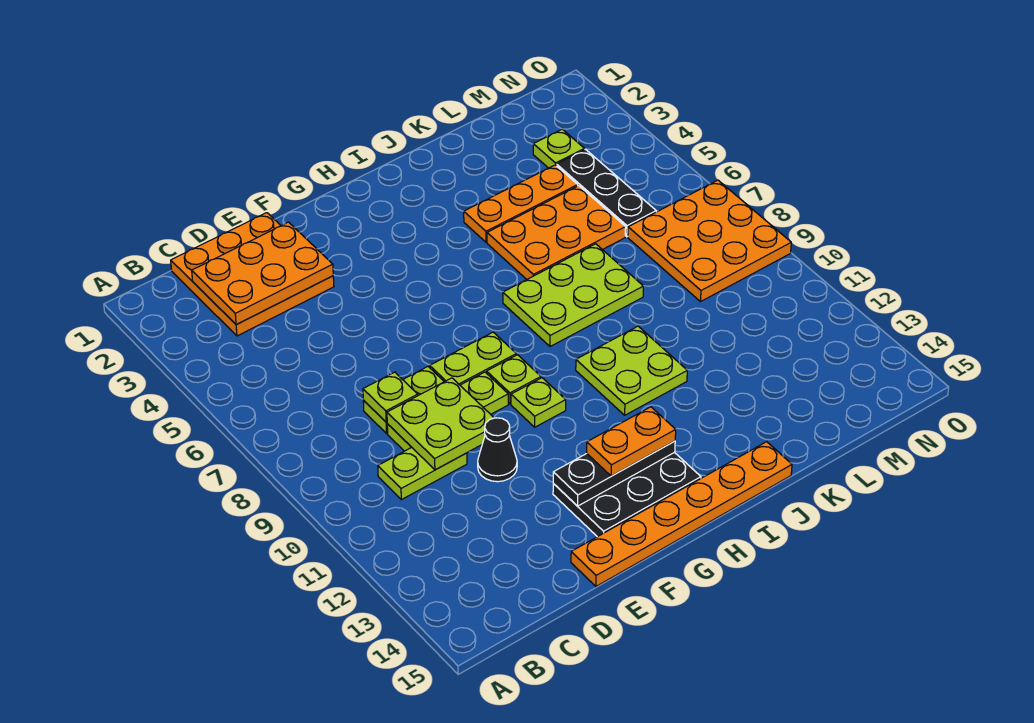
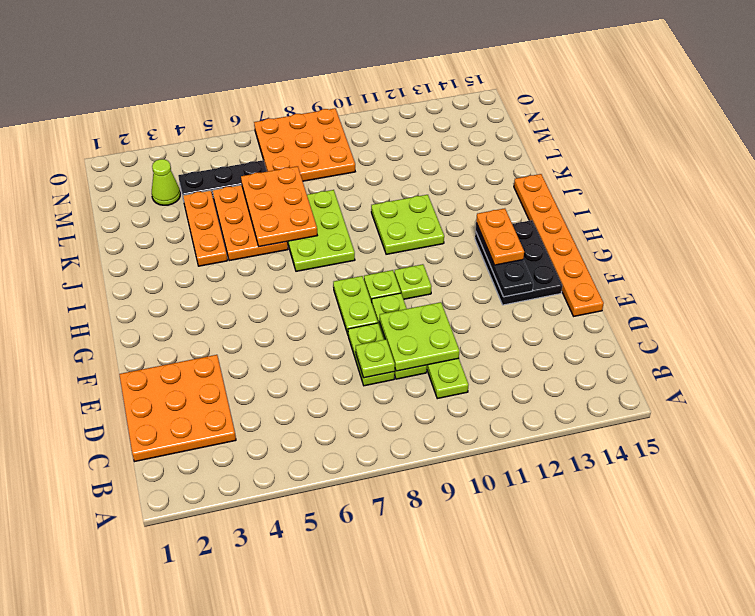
orange plate C2:E3 level 2 -> orange plate J6:L7 level 2
black cone E11 level 1 -> none
lime plate M3 level 1 -> lime cone M3 level 1

